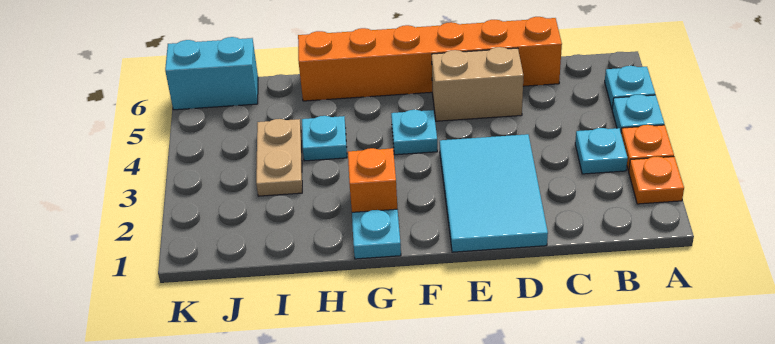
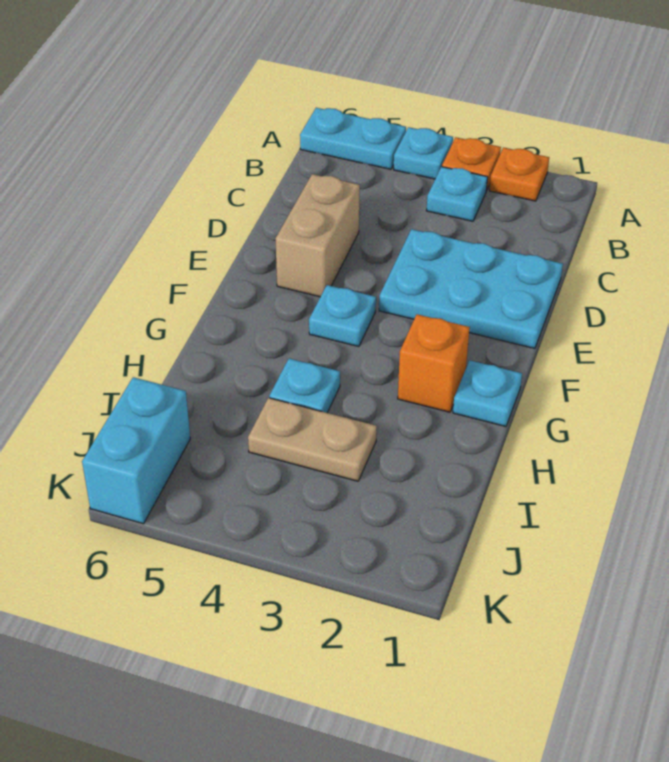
cyan plate A5 level 1 -> cyan plate A5:A6 level 1
orange brick C6:H6 level 1 -> none
cyan tile D1:E3 level 1 -> cyan plate D1:E3 level 1

